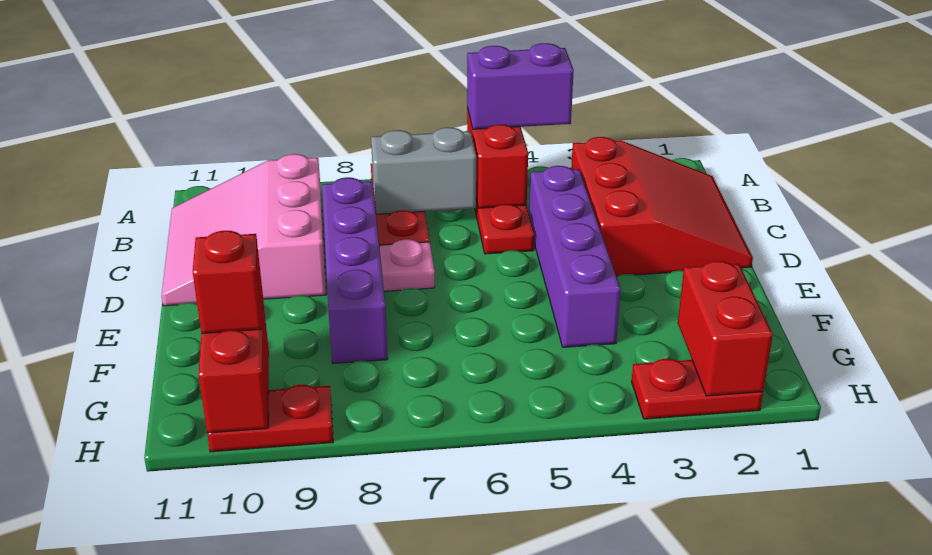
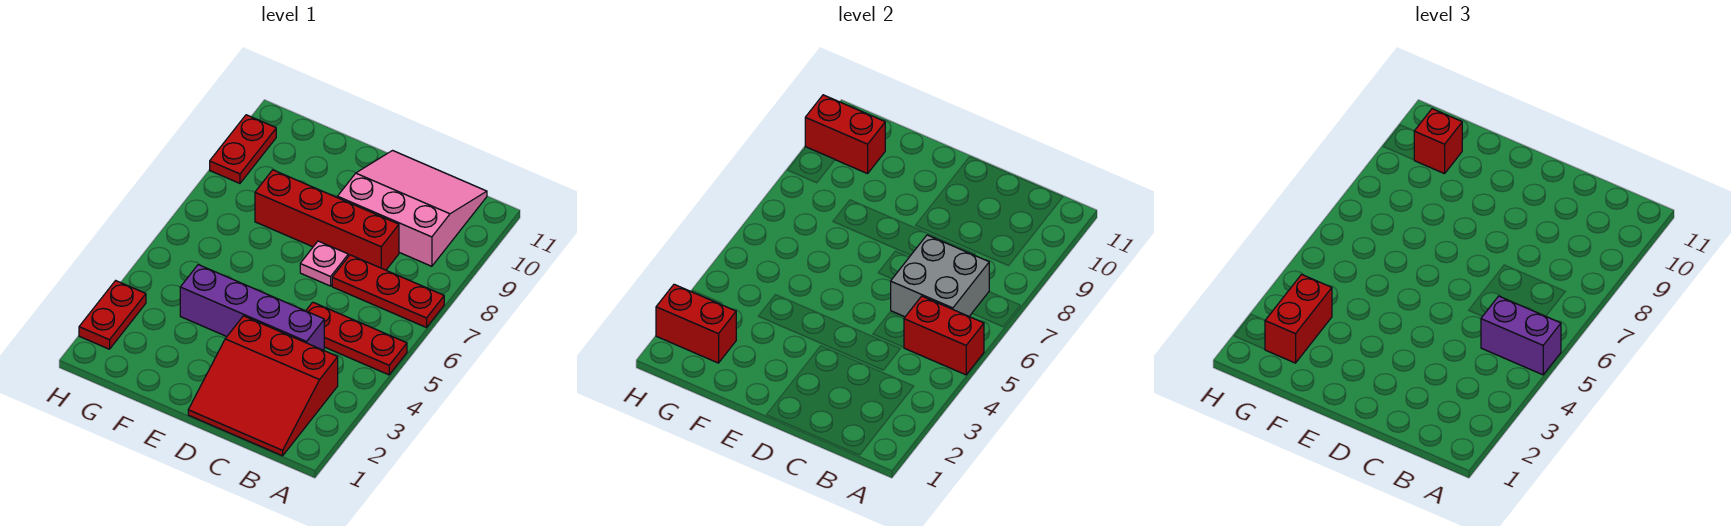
purple brick A4:A5 level 3 -> purple brick A5:B5 level 3
grey brick B6:B7 level 2 -> grey brick B6:C7 level 2
purple brick C8:F8 level 1 -> red brick C8:F8 level 1
none -> red brick G2:G3 level 3

